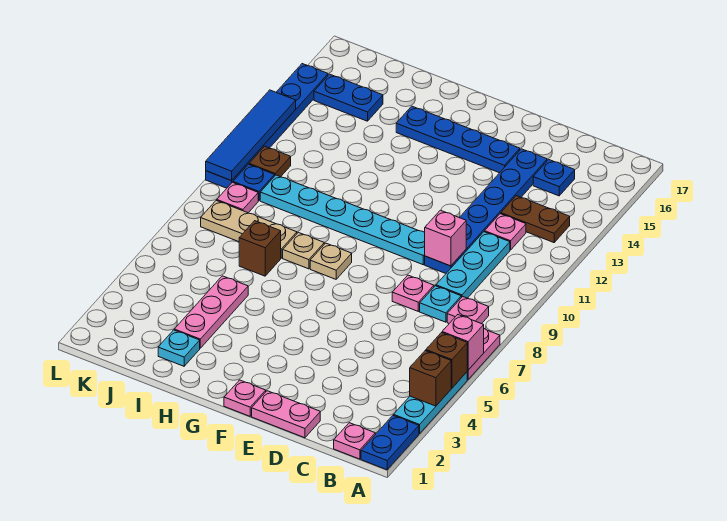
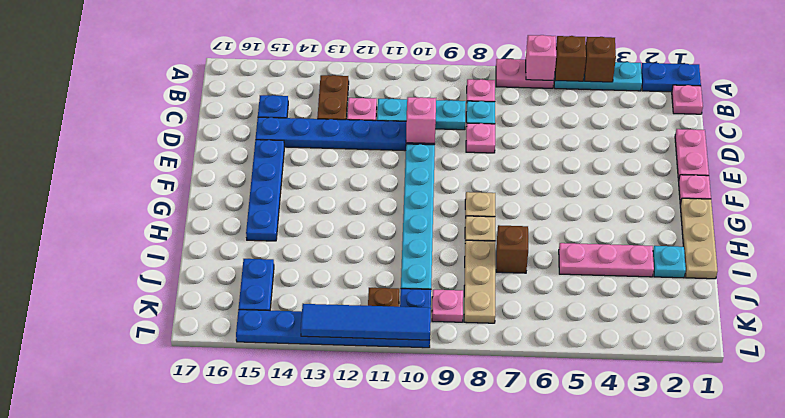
none -> tan plate G1:I1 level 1

